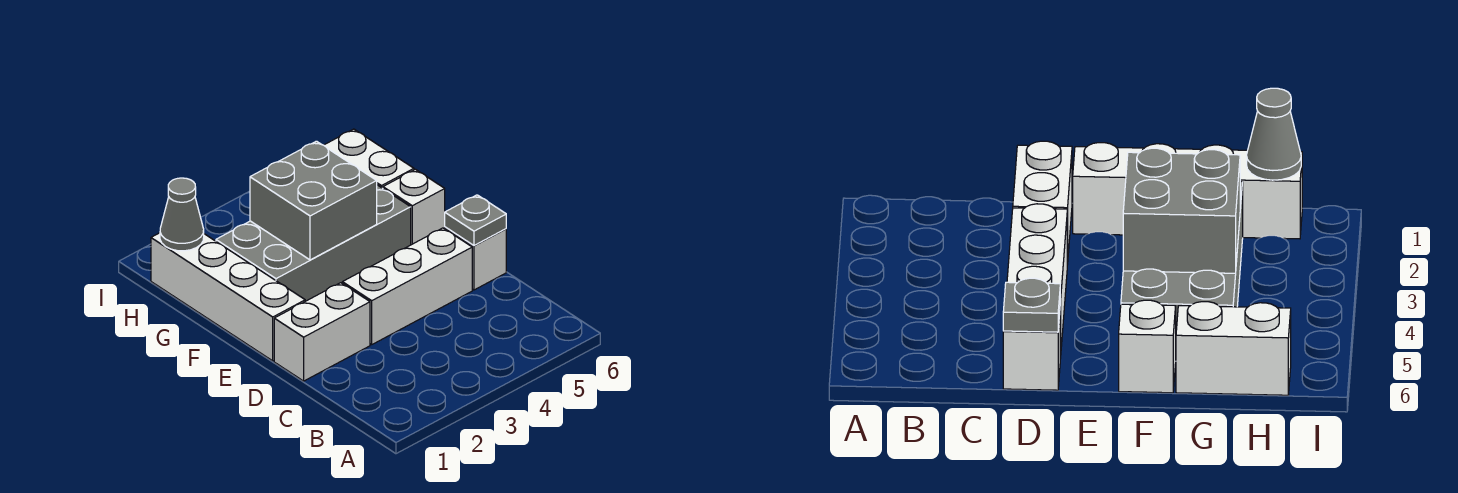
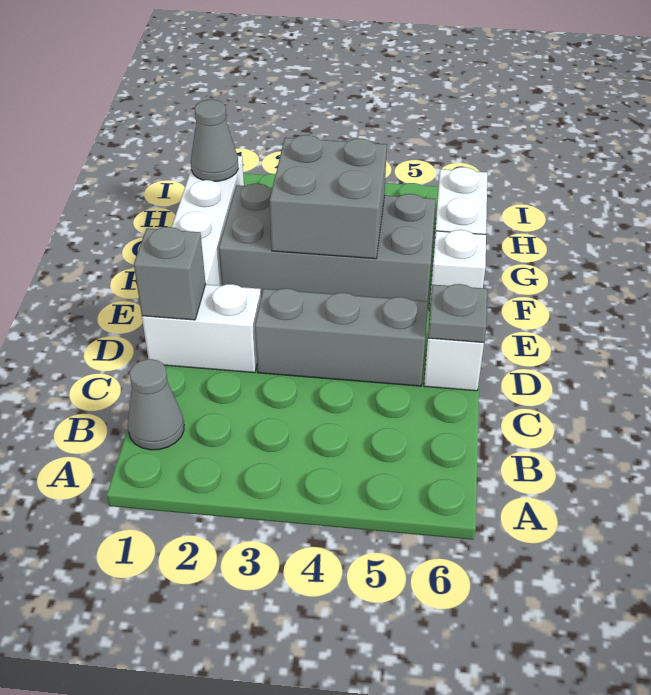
none -> grey cone B1 level 1
none -> grey brick D1 level 2
white brick D3:D5 level 1 -> grey brick D3:D5 level 1

